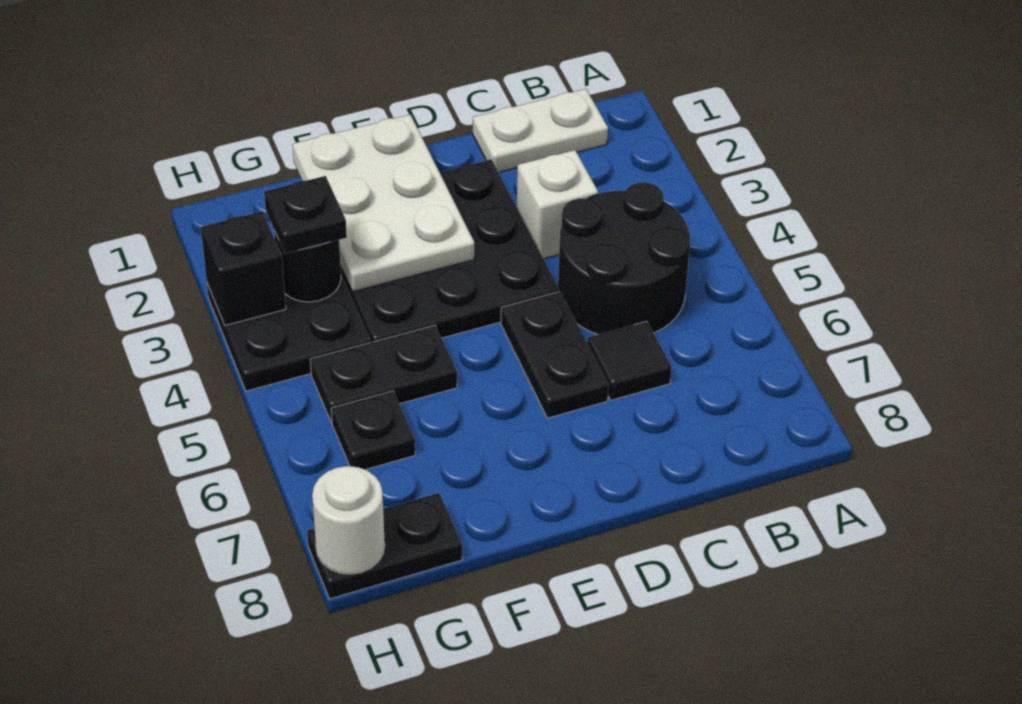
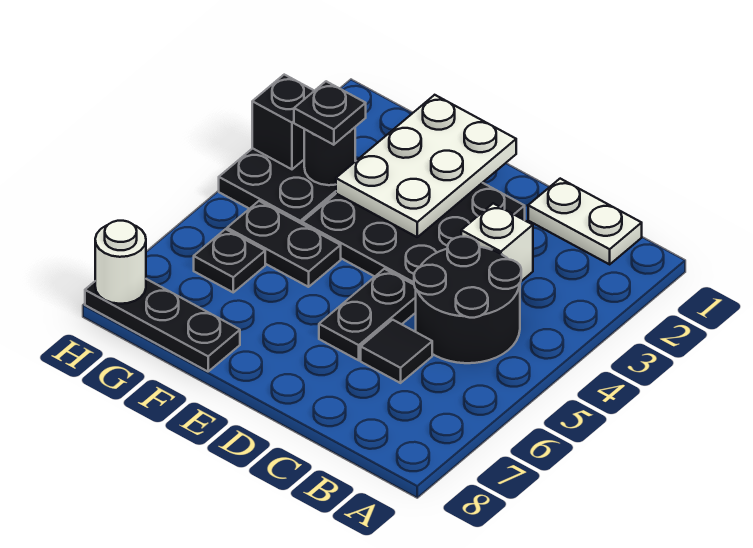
black plate G8:H8 level 1 -> black plate F8:H8 level 1

